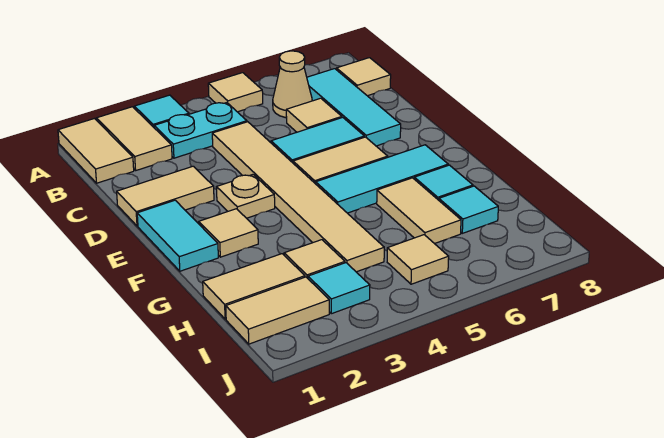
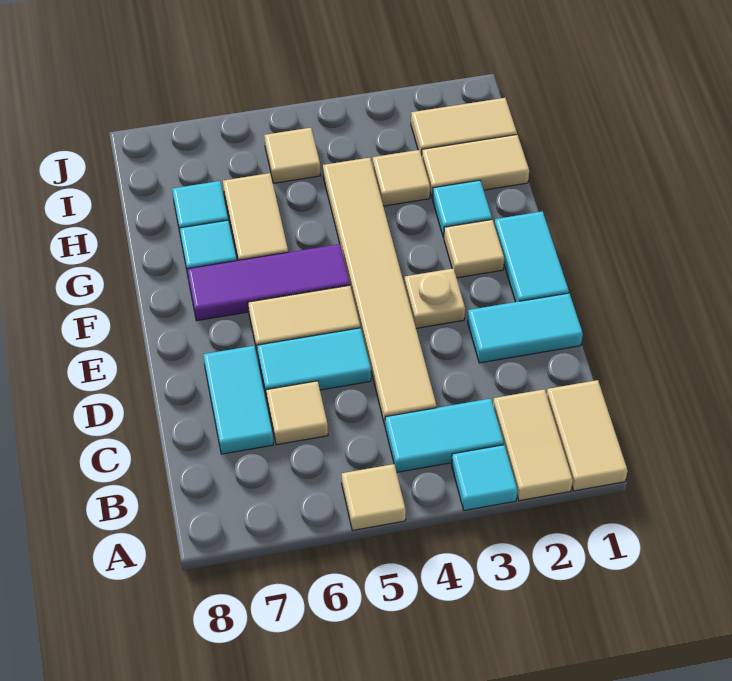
cyan plate B3:B4 level 1 -> cyan tile B3:B4 level 1
tan cone B6 level 1 -> none
cyan tile B7:D7 level 1 -> cyan tile C7:D7 level 1
tan tile B8 level 1 -> none
tan tile D1:D2 level 1 -> cyan tile D1:D2 level 1
cyan tile F5:F7 level 1 -> purple tile F5:F7 level 1
cyan tile I3 level 1 -> cyan tile G2 level 1

